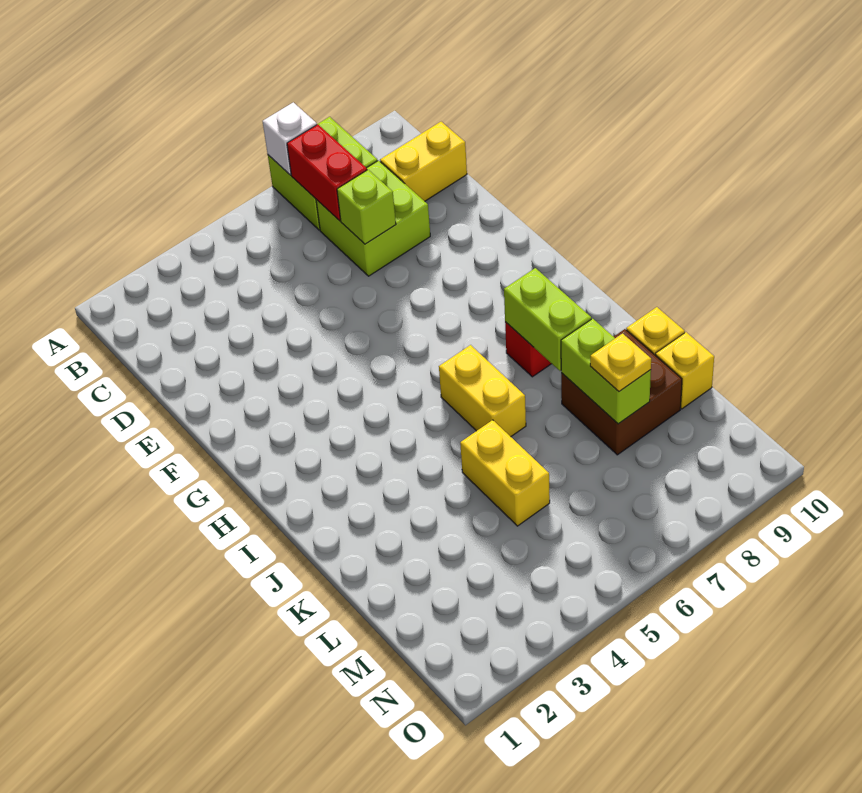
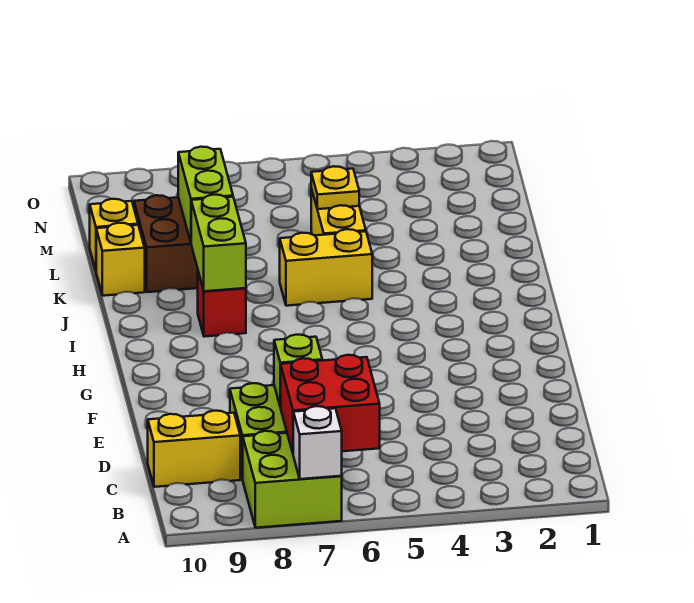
red brick B7:C7 level 2 -> red brick B6:C7 level 2
yellow brick I6:J6 level 1 -> yellow brick J5:J6 level 1
yellow plate L8 level 3 -> yellow plate L5 level 2

